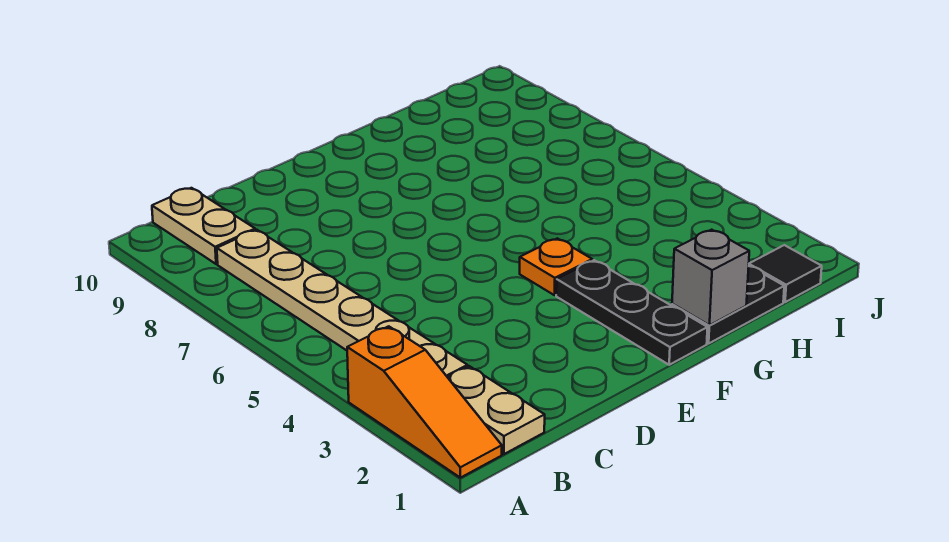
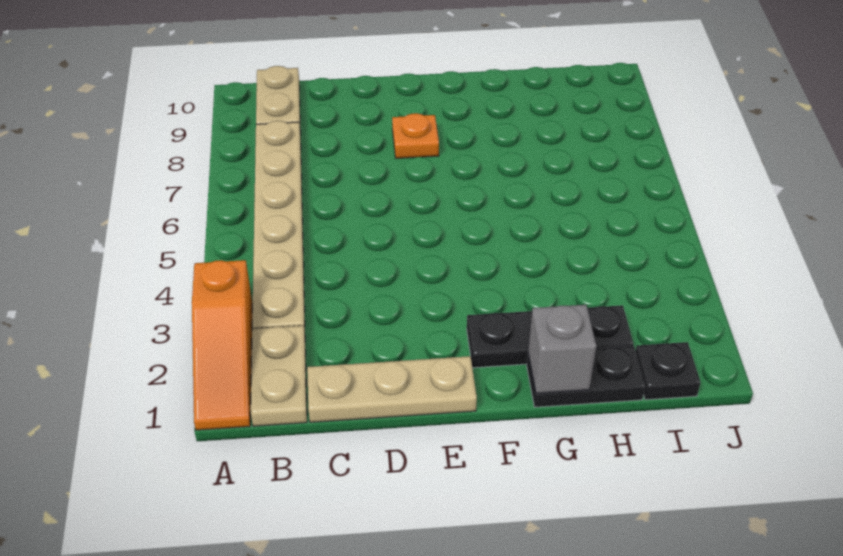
none -> tan plate C1:E1 level 1
black plate F1:F3 level 1 -> black plate F2:H2 level 1
orange plate F4 level 1 -> orange plate E8 level 1
black tile I1 level 1 -> black plate I1 level 1

